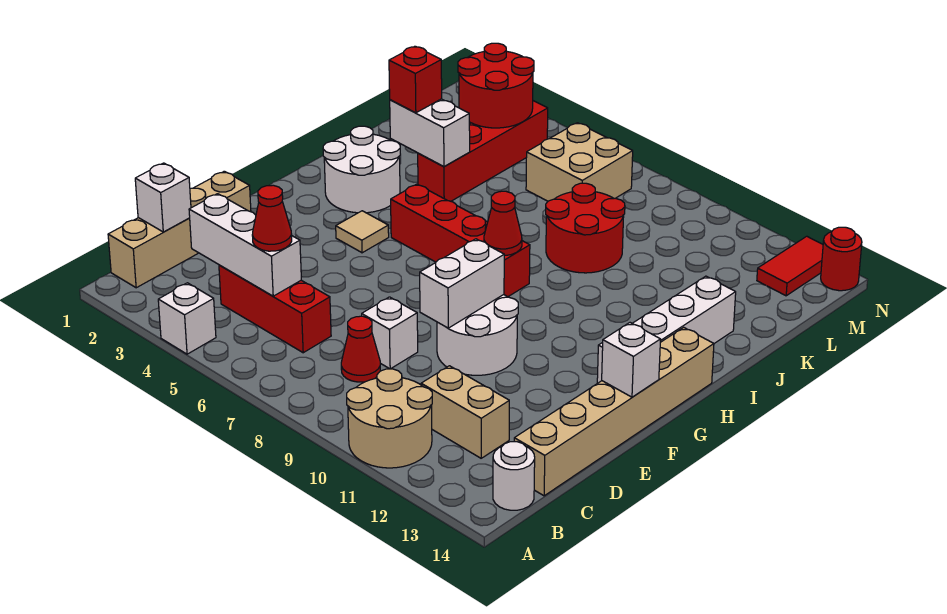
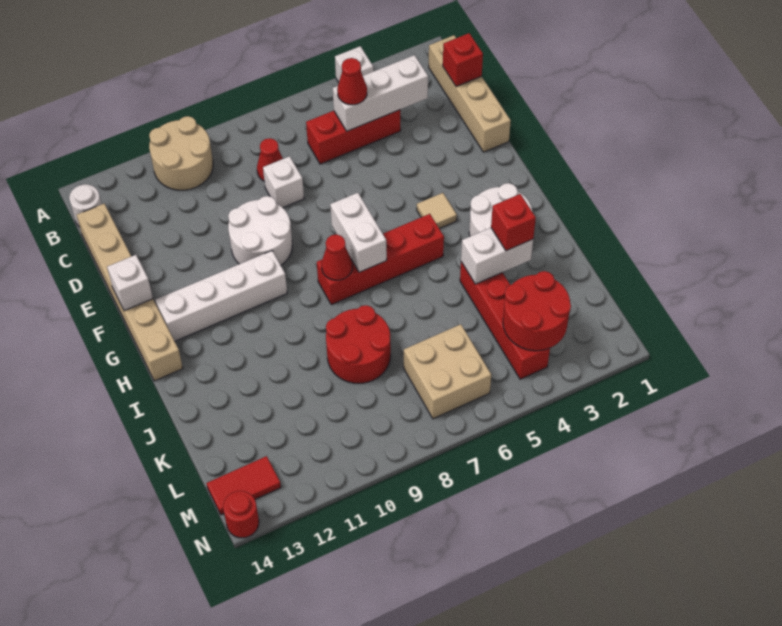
white brick C1 level 2 -> red brick C1 level 2
tan brick C11:C12 level 1 -> none
white brick E9:F9 level 2 -> white brick G7:H7 level 2
white brick G13:J13 level 1 -> white brick G10:G13 level 1
red tile M13:N13 level 1 -> red tile M13:M14 level 1

